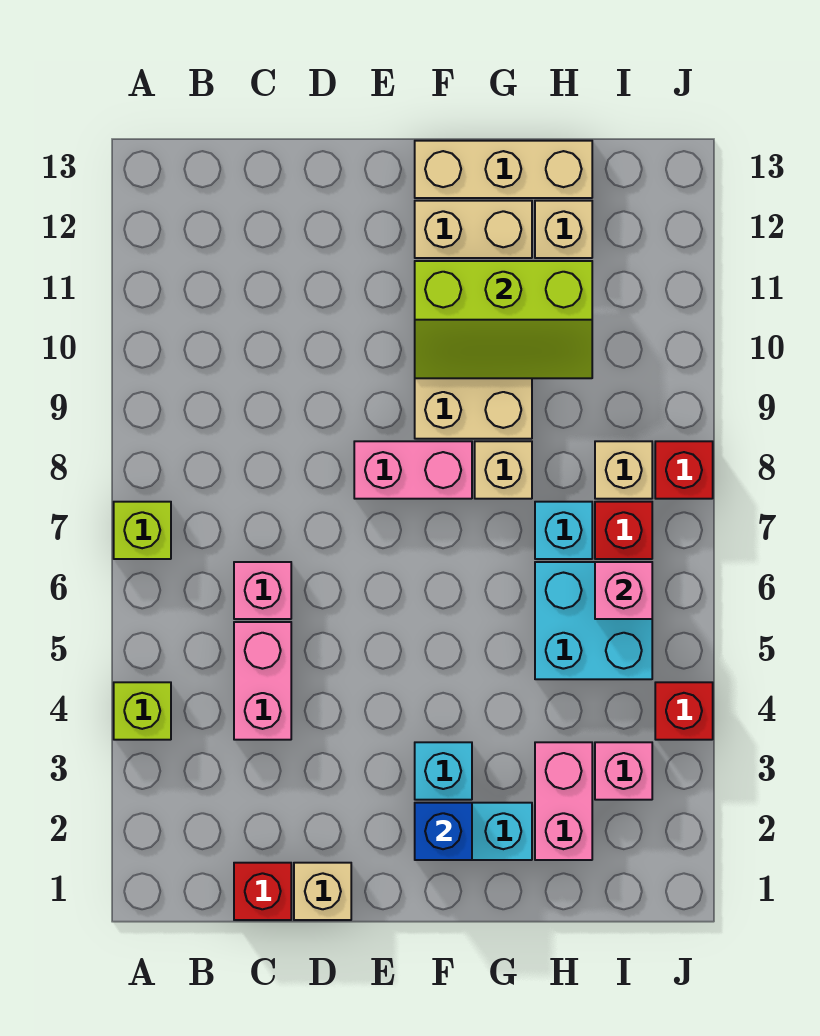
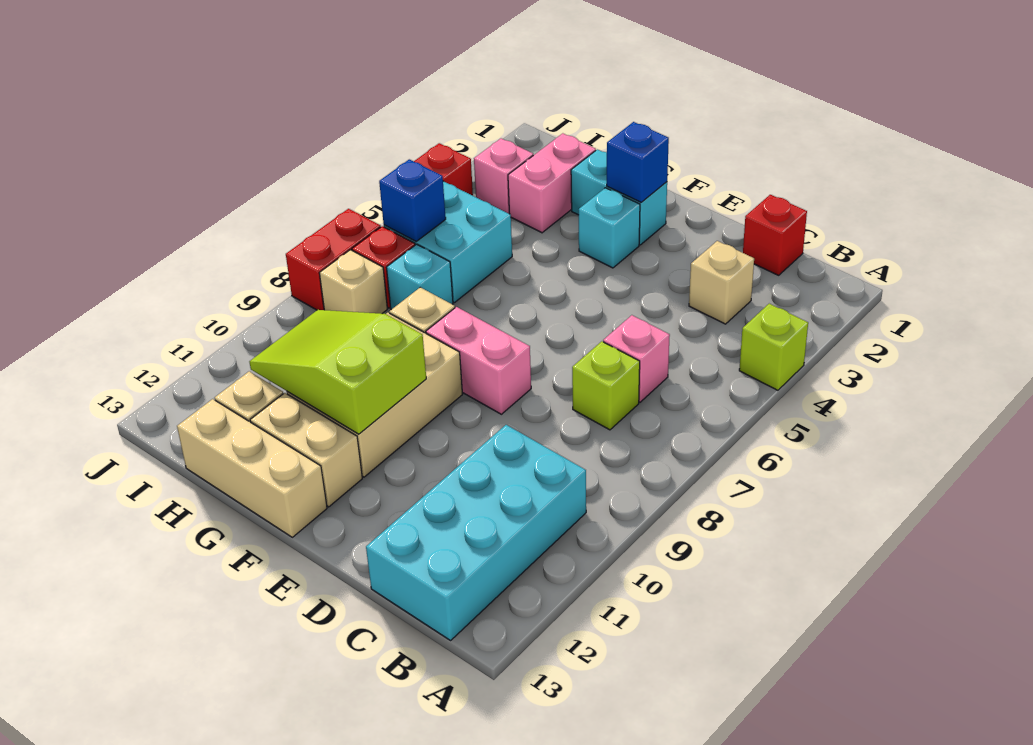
lime brick A7 level 1 -> lime brick C7 level 1
none -> cyan brick B10:C13 level 1
pink brick C4:C5 level 1 -> none
tan brick D1 level 1 -> tan brick C3 level 1
lime slope F10:H11 level 2 top 11 -> lime slope F10:H11 level 2 top F
pink brick I6 level 2 -> blue brick I6 level 2
red brick J8 level 1 -> red brick J7:J8 level 1

